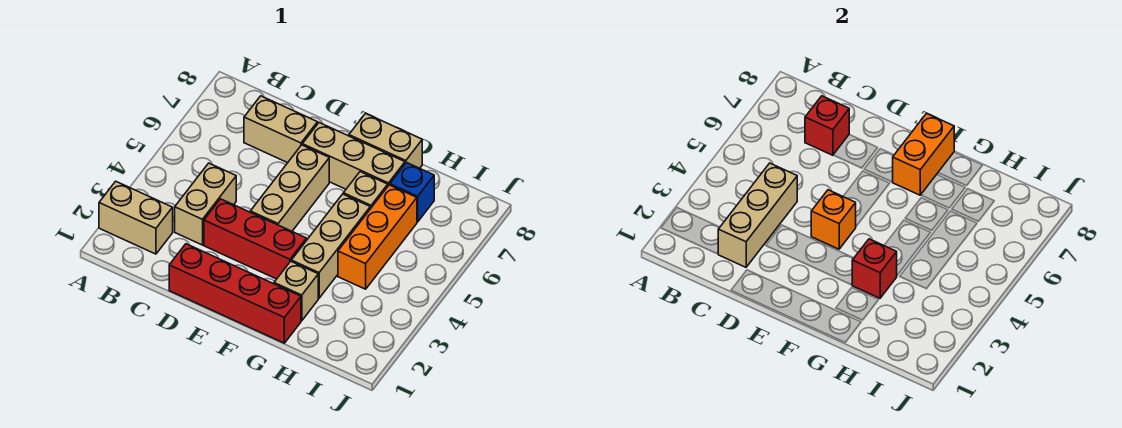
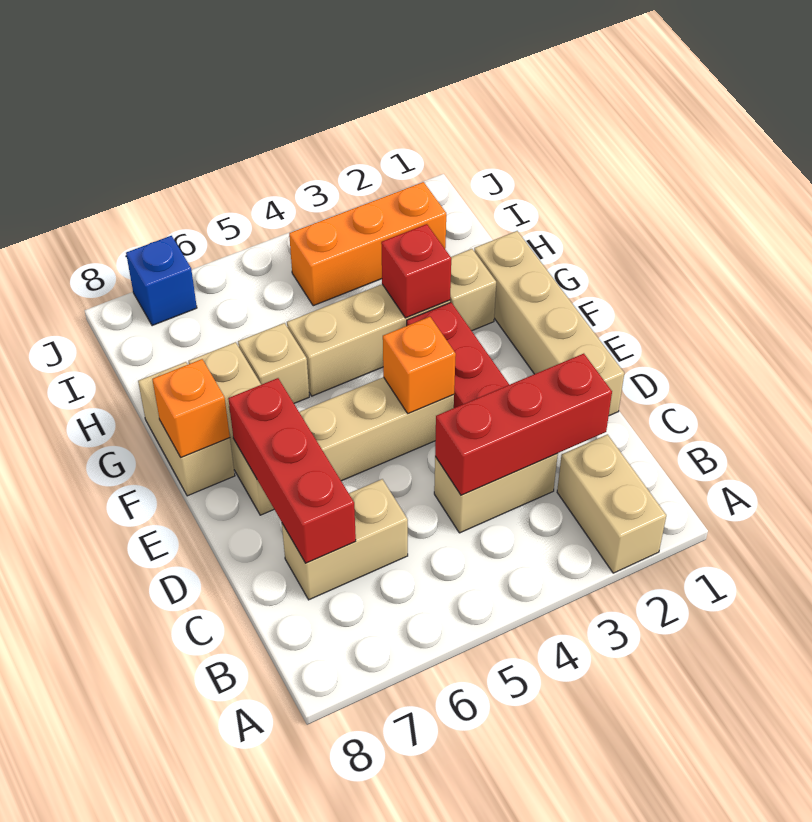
tan brick C2:C4 level 2 -> red brick C2:C4 level 2
tan brick C7:D7 level 1 -> tan brick C6:C7 level 1
red brick C7 level 2 -> red brick C7:E7 level 2
red brick D1:G1 level 1 -> tan brick D1:G1 level 1
orange brick F7:F8 level 2 -> orange brick F8 level 2
orange brick H4:H6 level 1 -> orange brick I2:I4 level 1
blue brick H7 level 1 -> blue brick J7 level 1

